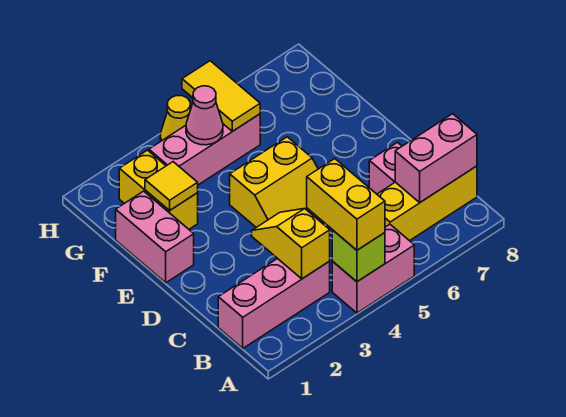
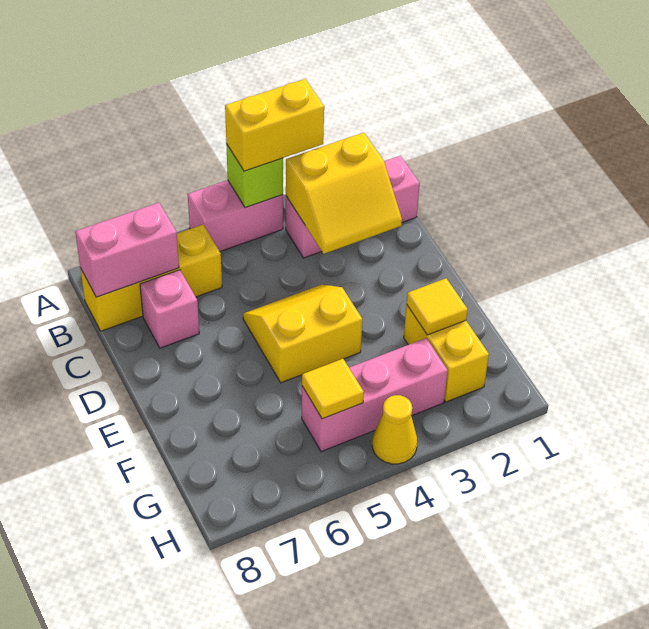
yellow brick A4:B4 level 3 -> yellow brick A3:A4 level 3
yellow slope B3:C3 level 2 top B -> yellow slope B2:C3 level 2 top B
pink brick E1:F1 level 1 -> none
pink cone G4 level 2 -> none
yellow tile G5:H5 level 2 -> yellow tile G5 level 2

